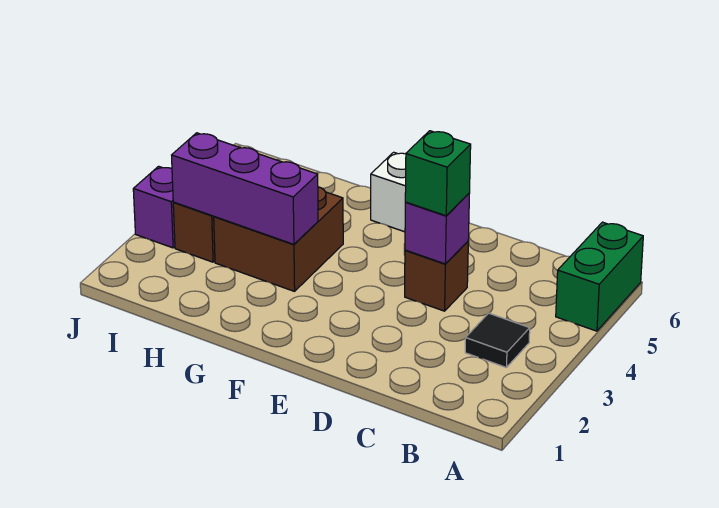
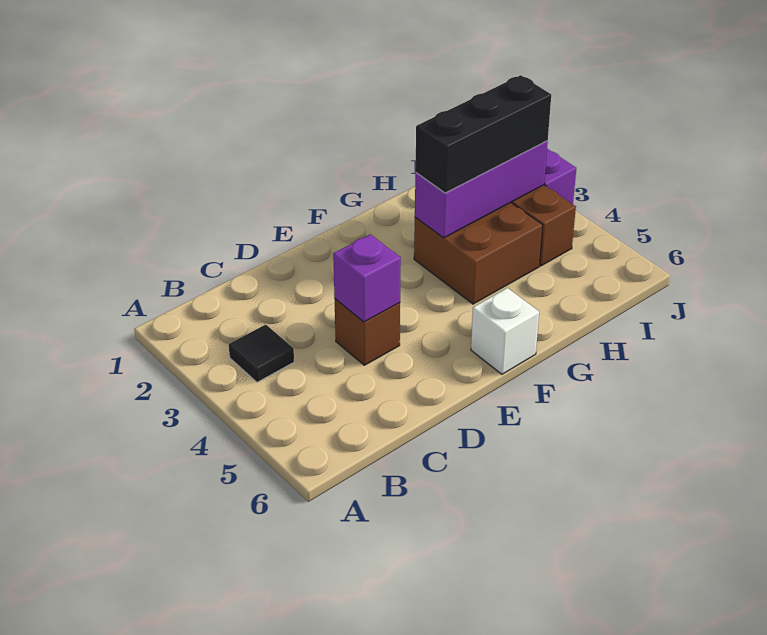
green brick A5:A6 level 1 -> none
green brick D4 level 3 -> none
none -> black brick G3:I3 level 3

